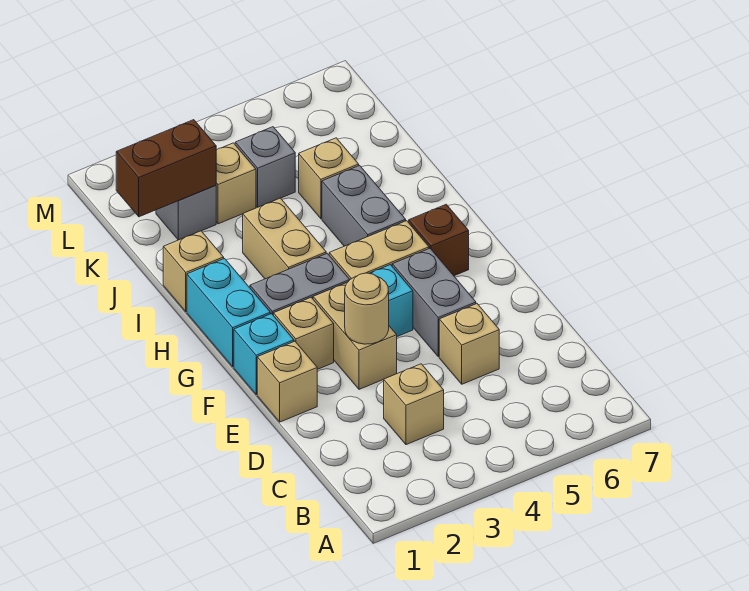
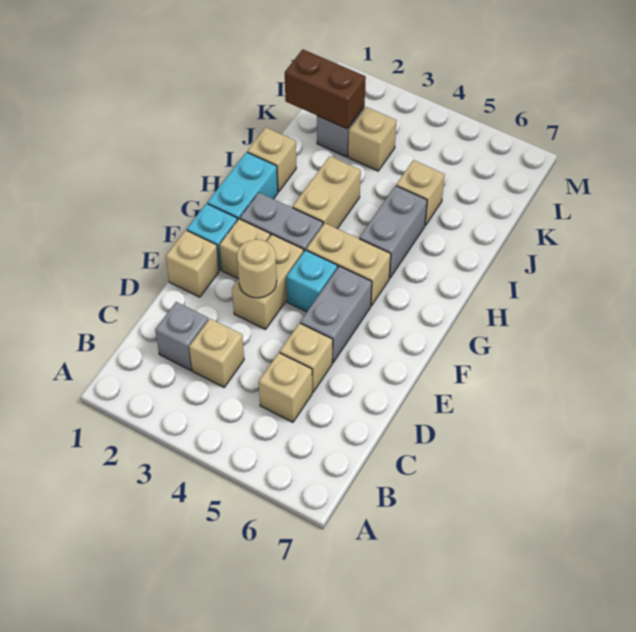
none -> tan brick C5 level 1
brown brick G6 level 1 -> none
grey brick K4 level 1 -> grey brick C2 level 1

